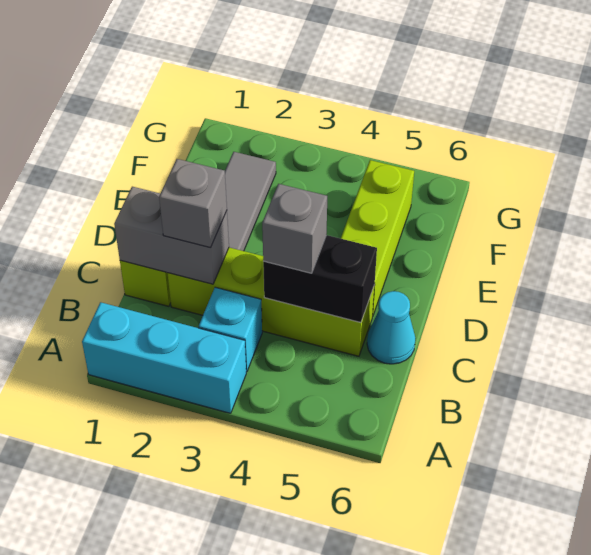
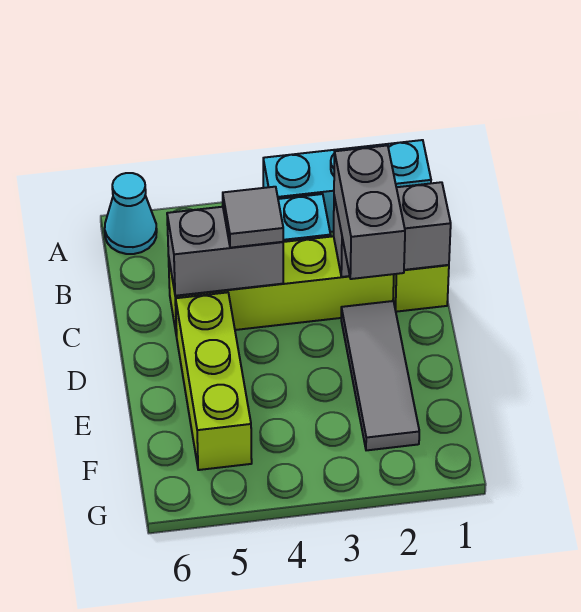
grey brick C2 level 3 -> grey brick C2:D2 level 3
black brick C4:C5 level 2 -> grey brick C4:C5 level 2
grey brick C4 level 3 -> grey tile C4 level 3
cyan cone C6 level 1 -> cyan cone A6 level 1

